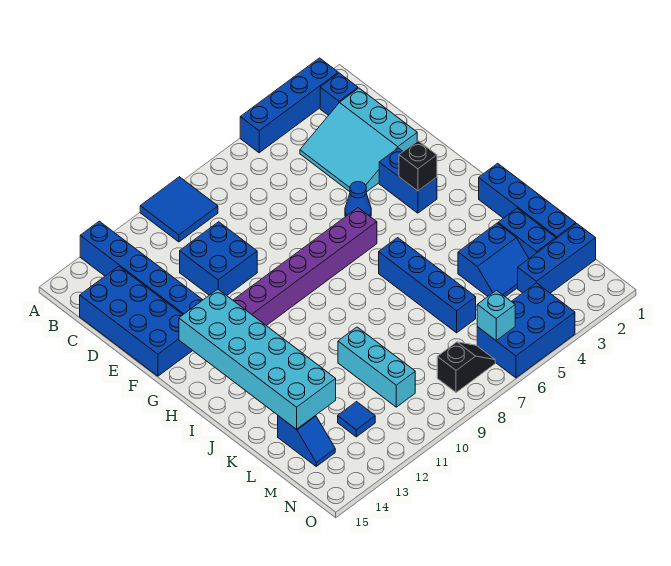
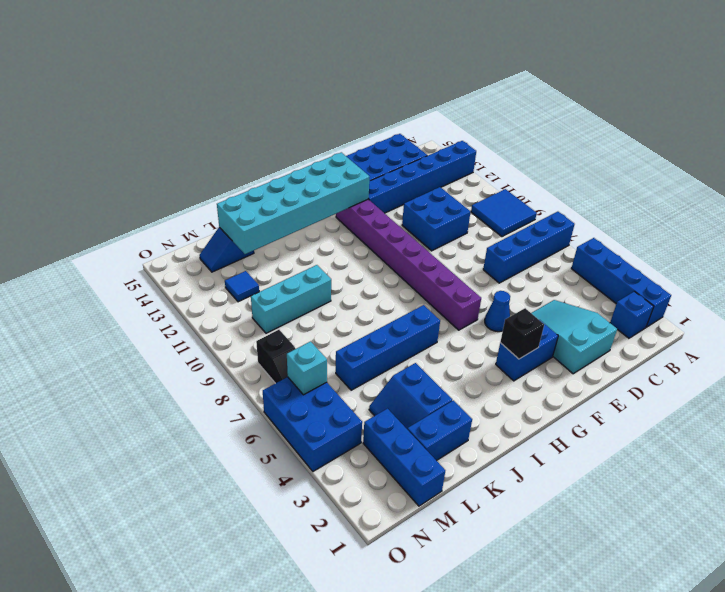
cyan slope C2:E4 level 1 top 2 -> cyan slope D2:E4 level 1 top 2
blue brick I1:L1 level 1 -> blue brick A7:D7 level 1

